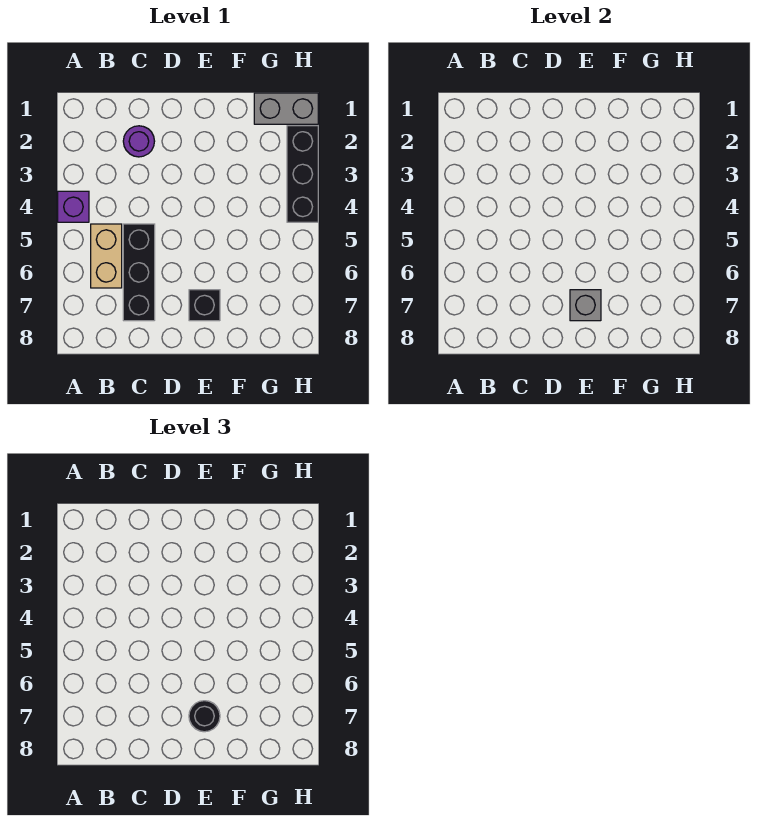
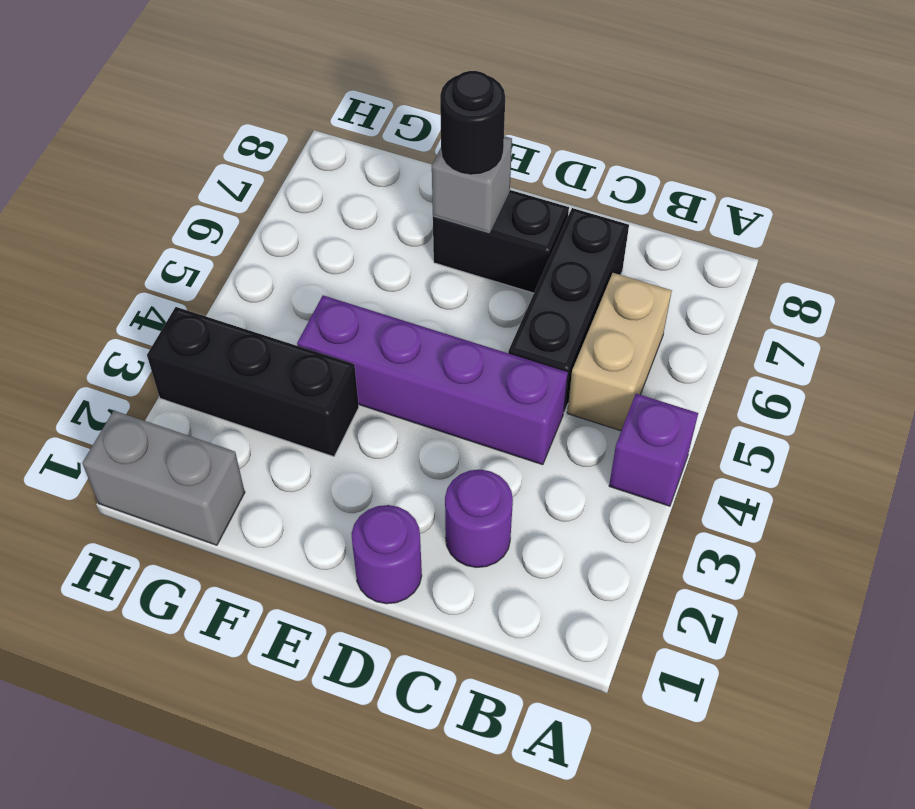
none -> purple brick C4:F4 level 1
none -> purple round brick D1 level 1
black brick E7 level 1 -> black brick D7:E7 level 1
black brick H2:H4 level 1 -> black brick F3:H3 level 1

